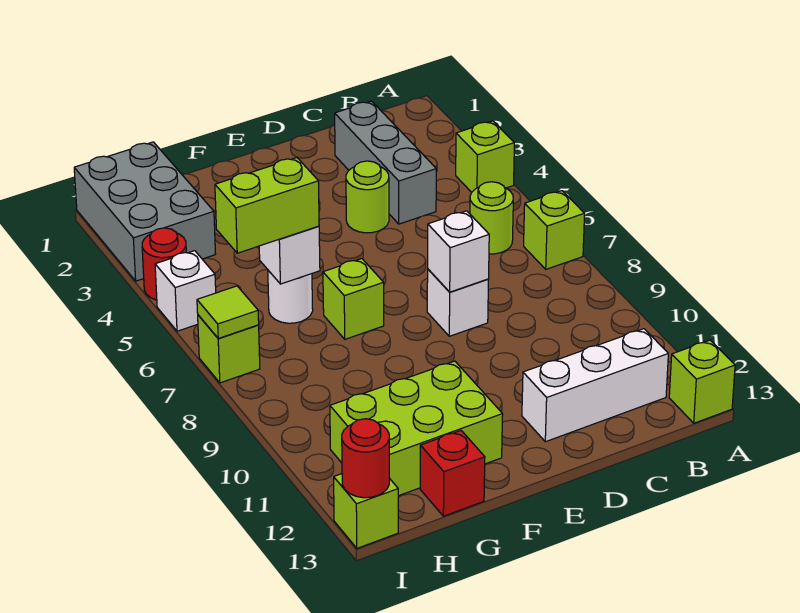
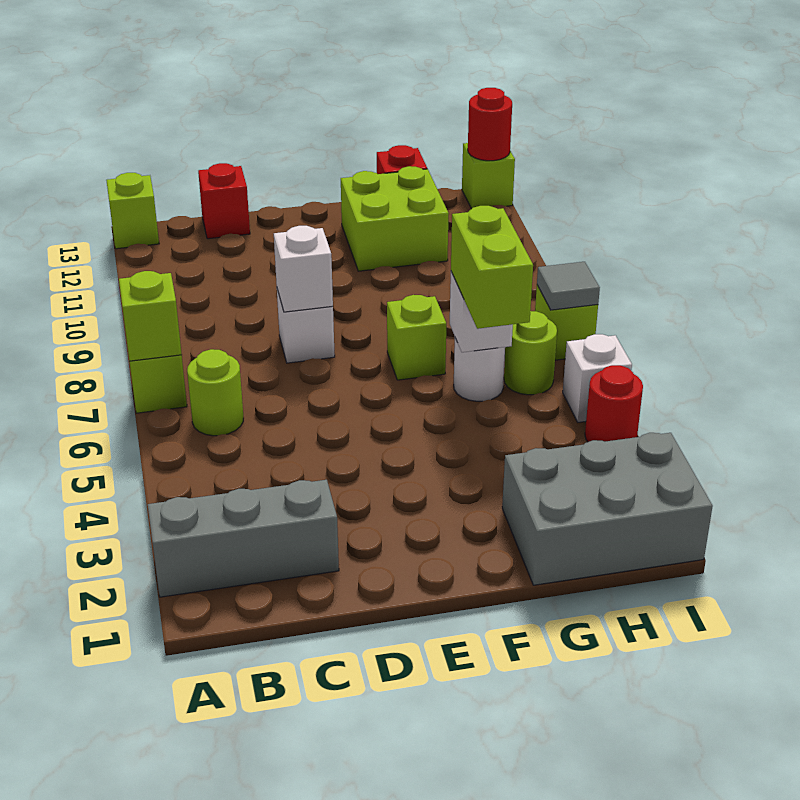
lime brick A4 level 1 -> lime brick A7 level 2
white brick B12:D12 level 1 -> none
grey brick C2:C4 level 1 -> grey brick A2:C2 level 1
none -> red brick C13 level 1
lime round brick D4 level 1 -> lime round brick H6 level 1
lime brick F11:H12 level 1 -> lime brick F11:G12 level 1
lime brick G6:H6 level 3 -> lime brick G5:G6 level 3
grey brick H1:I3 level 1 -> grey brick G1:I2 level 1
lime tile I7 level 2 -> grey tile I7 level 2

